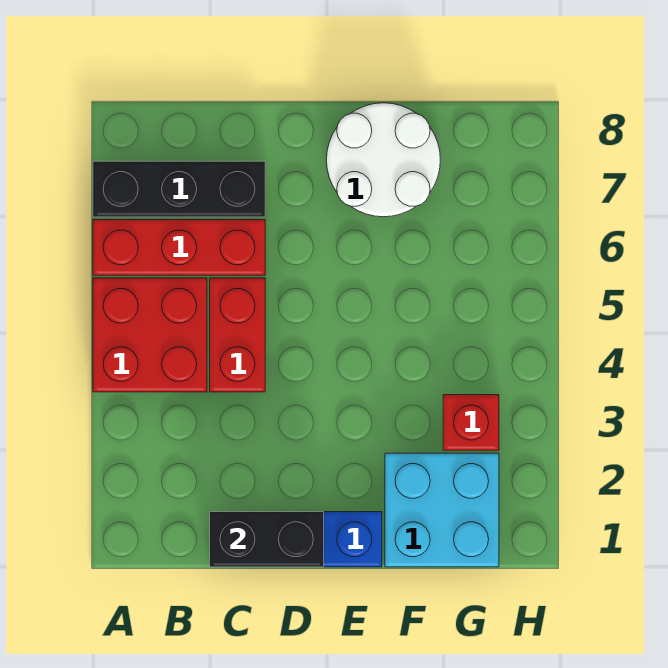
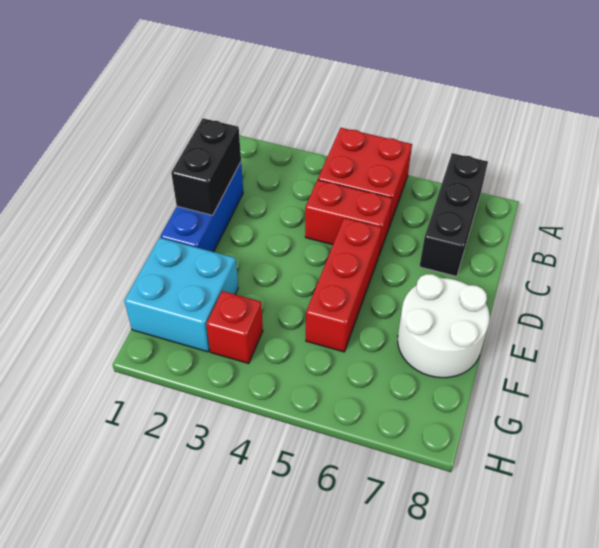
red brick A6:C6 level 1 -> red brick D5:F5 level 1

